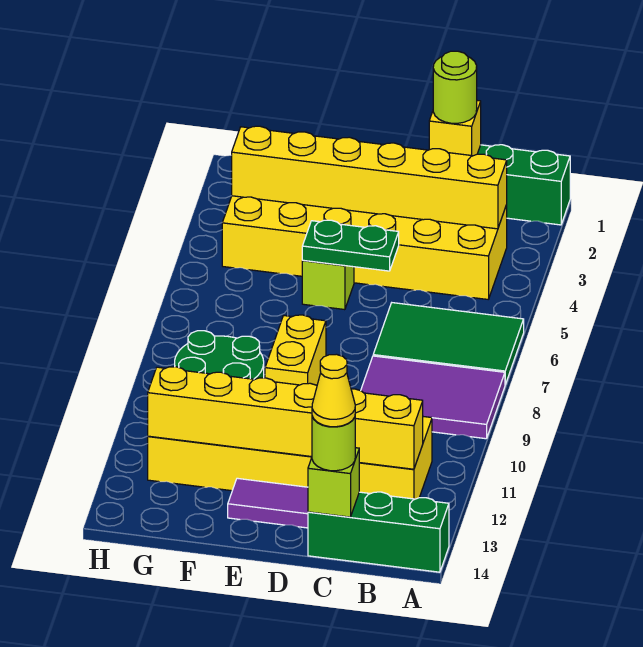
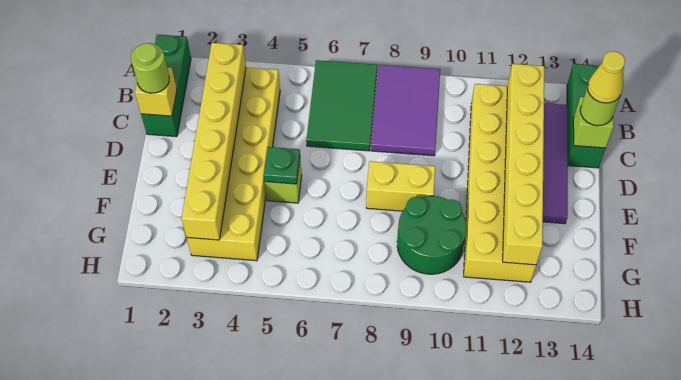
green plate D5:E5 level 2 -> green plate E5 level 2

